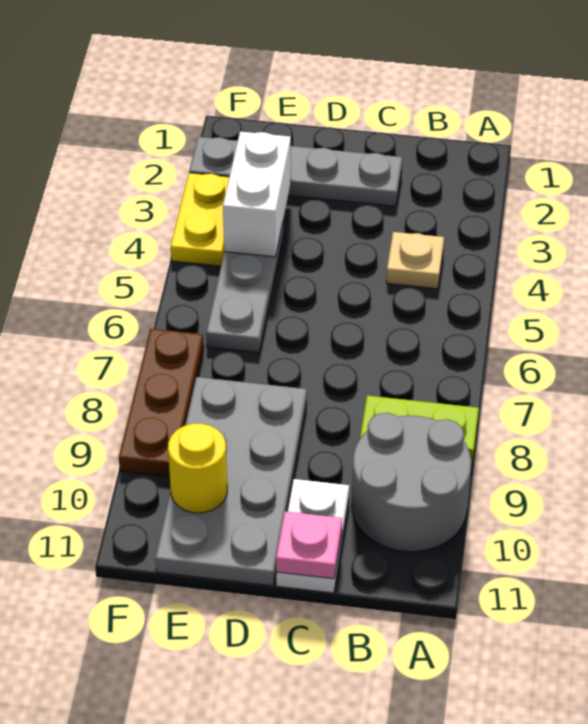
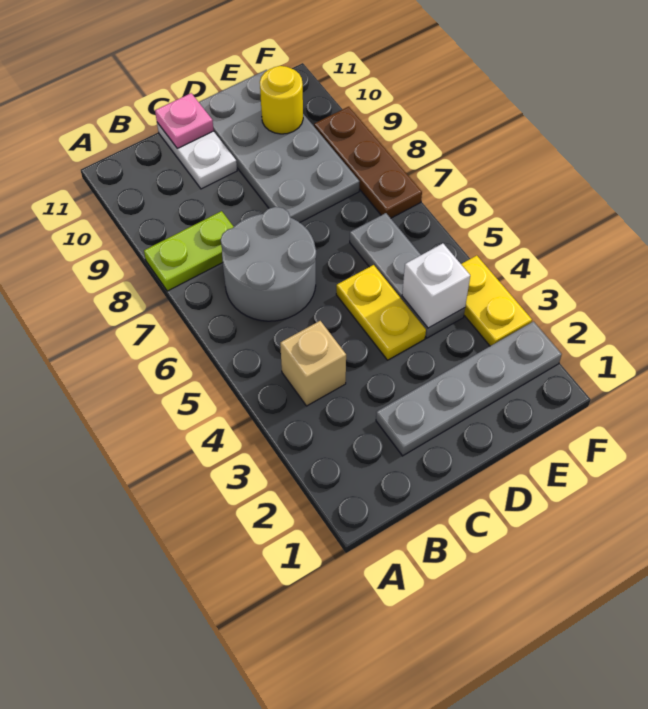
grey round brick A9:B10 level 1 -> grey round brick B6:C7 level 1
tan plate B4 level 1 -> tan brick B4 level 1
none -> yellow plate D4:D5 level 1
white brick E3:E4 level 2 -> white brick E4 level 2

